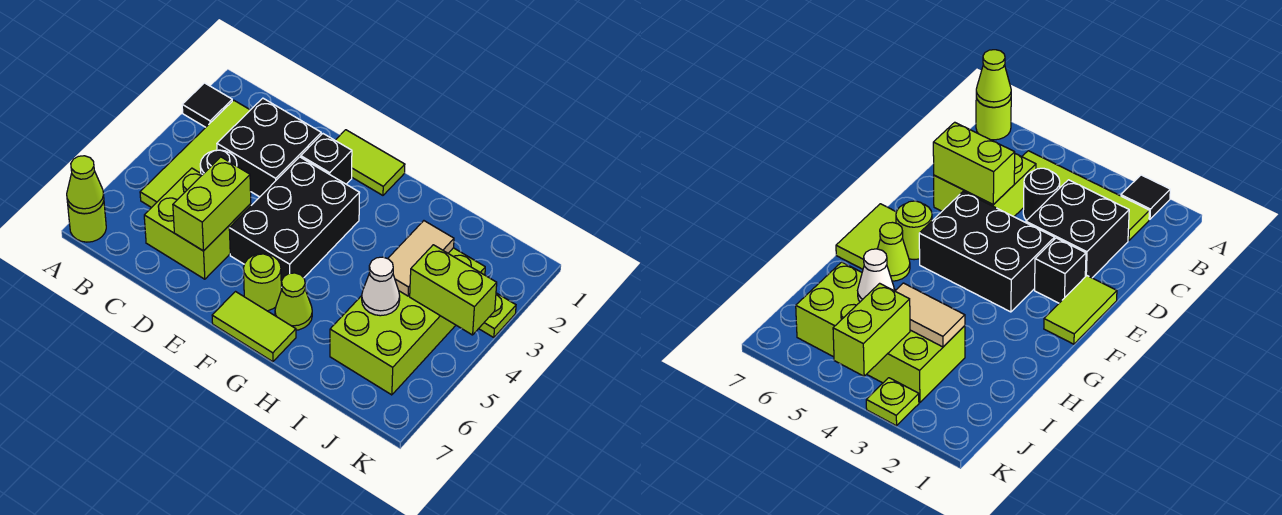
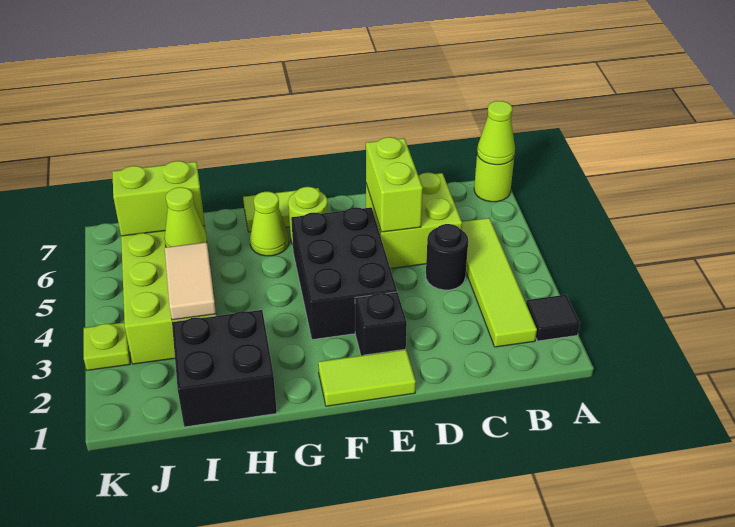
black brick C2:D3 level 1 -> black brick H1:I2 level 1
white cone I5 level 2 -> lime cone I5 level 2
lime brick J4:K4 level 2 -> lime brick I6:J6 level 2

